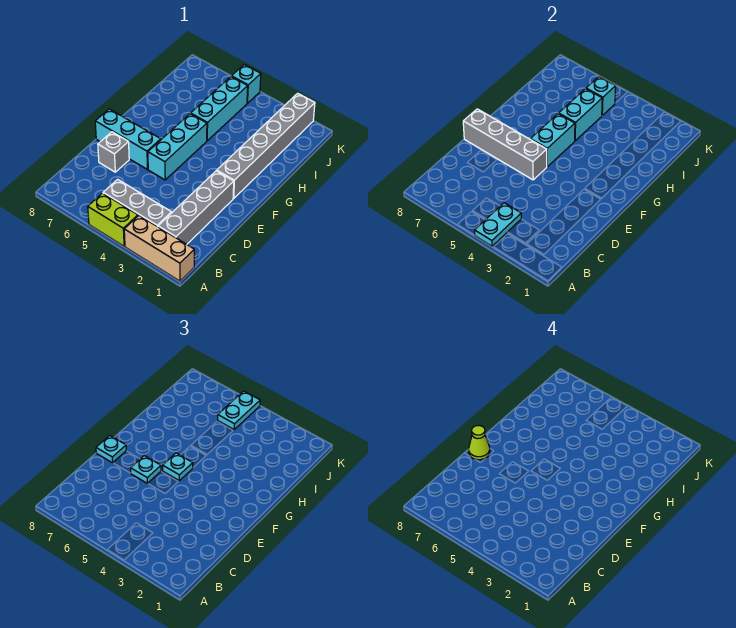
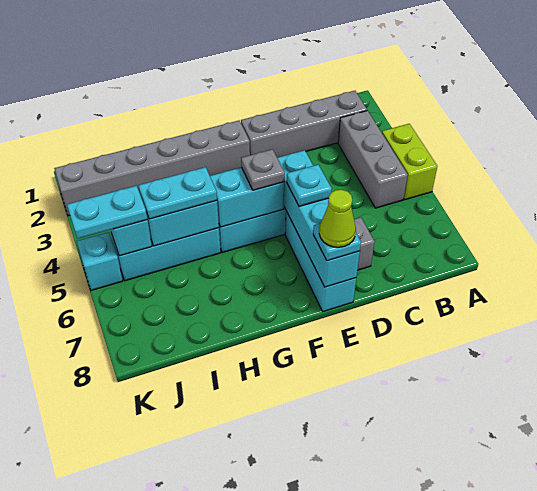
tan brick A1:A3 level 1 -> none
cyan plate A4:B4 level 2 -> cyan plate H5:I5 level 3
grey brick E5:E8 level 2 -> cyan brick E5:E8 level 2
cyan plate F5 level 3 -> grey plate F5 level 3

